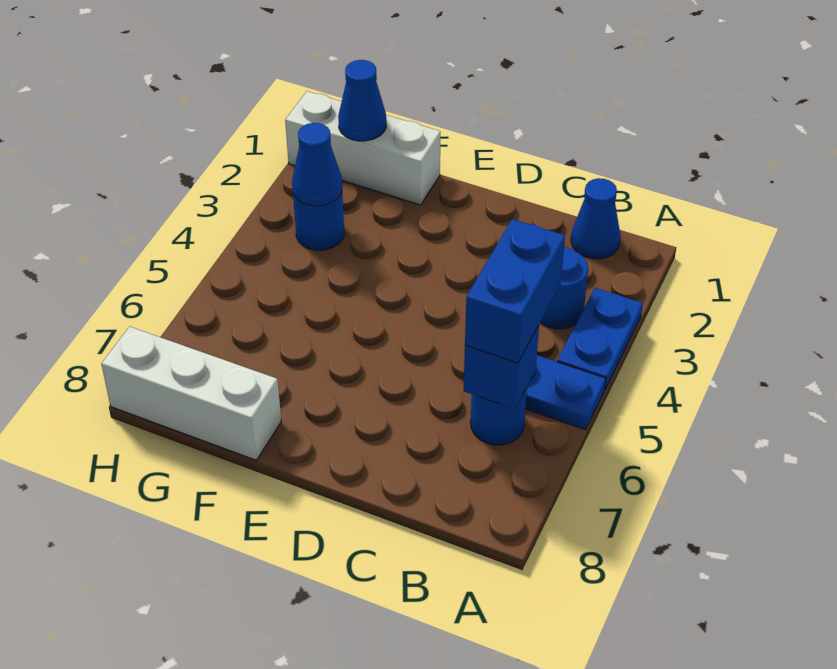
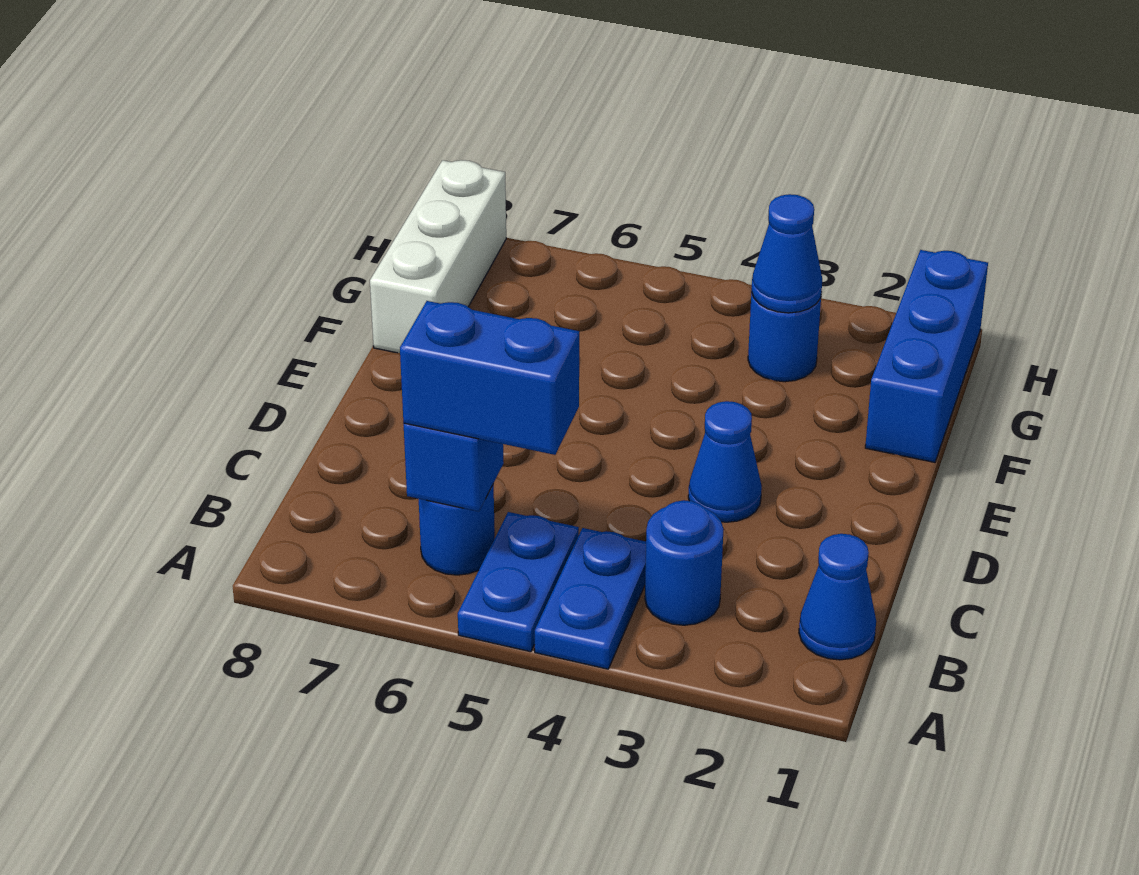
blue plate A3:A4 level 1 -> blue plate A4:B4 level 1
white brick F1:H1 level 1 -> blue brick F1:H1 level 1
blue cone G1 level 2 -> blue cone D3 level 1

